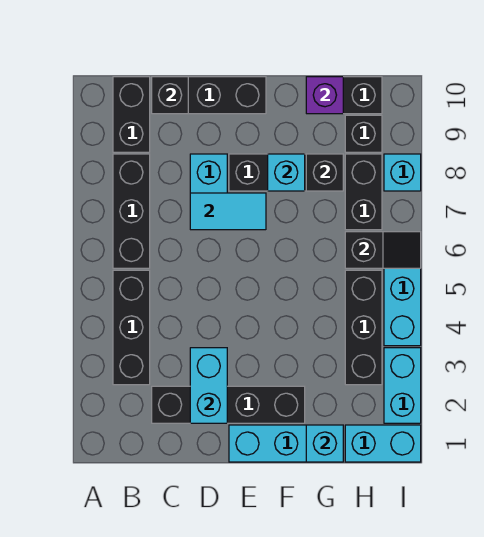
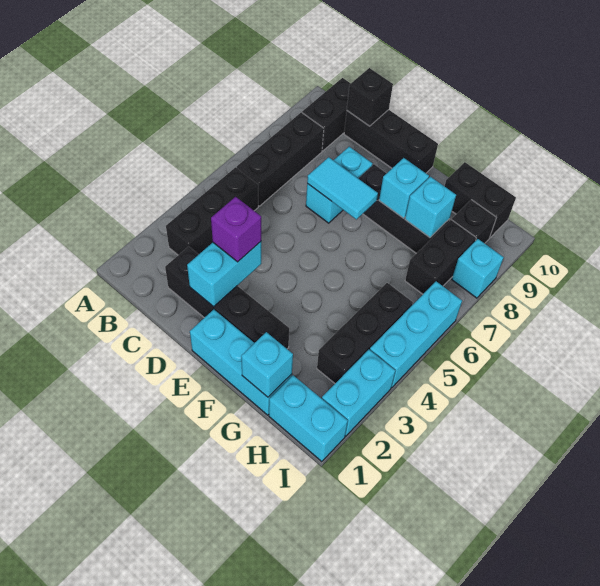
black brick G8 level 2 -> cyan brick G8 level 2
purple brick G10 level 2 -> purple brick D3 level 3
black slope H6:I6 level 2 top H -> none

